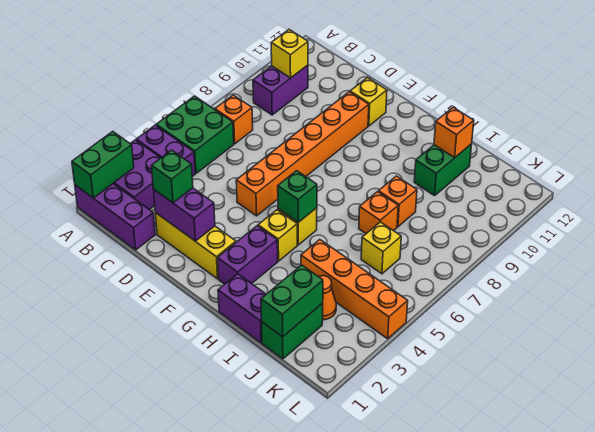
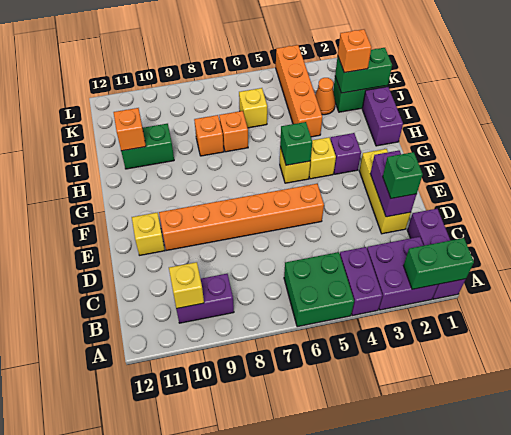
orange brick B7 level 1 -> orange brick J2 level 3
purple brick G2:G3 level 1 -> purple brick G3 level 1

